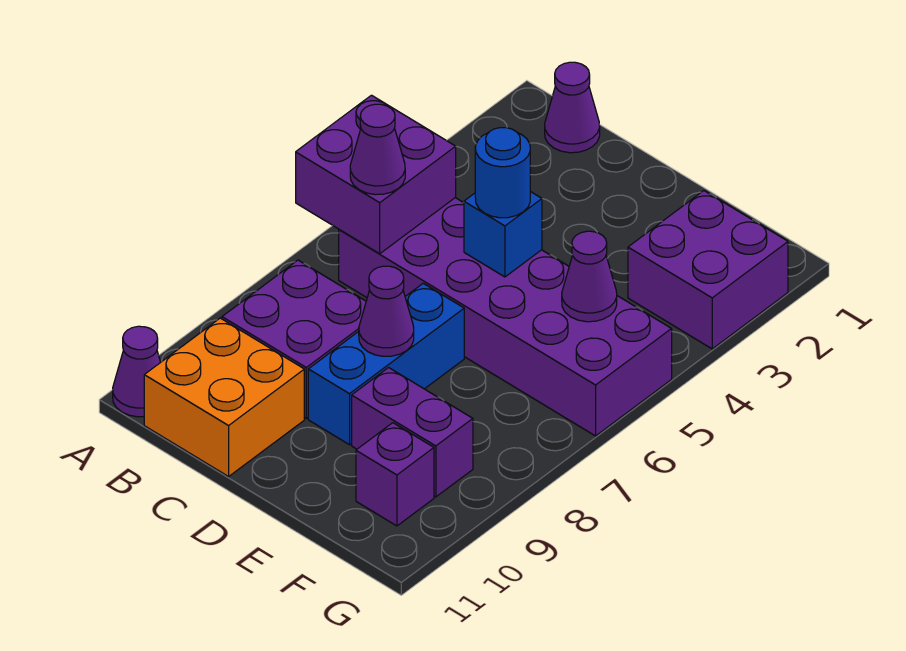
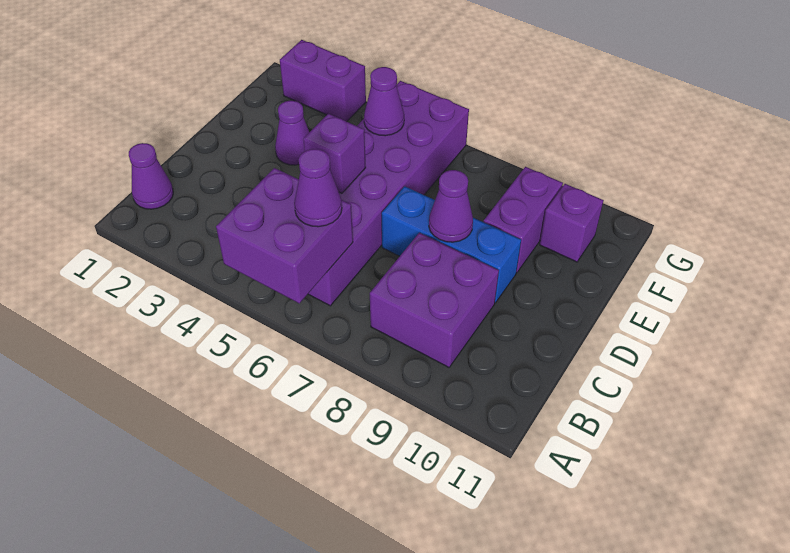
purple cone A11 level 1 -> purple cone E3 level 1
orange brick B10:C11 level 1 -> none
blue brick D5 level 2 -> purple brick D5 level 2
blue round brick D5 level 3 -> none
purple brick F2:G3 level 1 -> purple brick G2:G3 level 1

